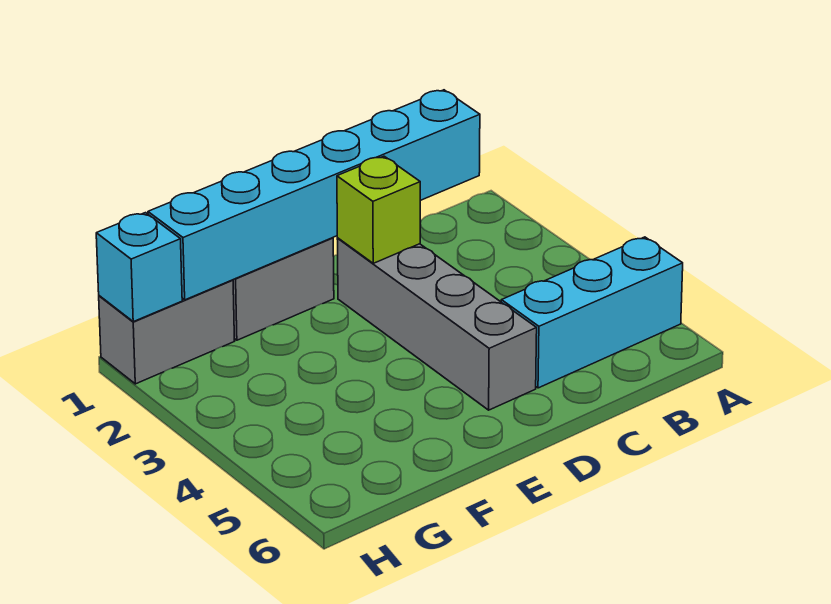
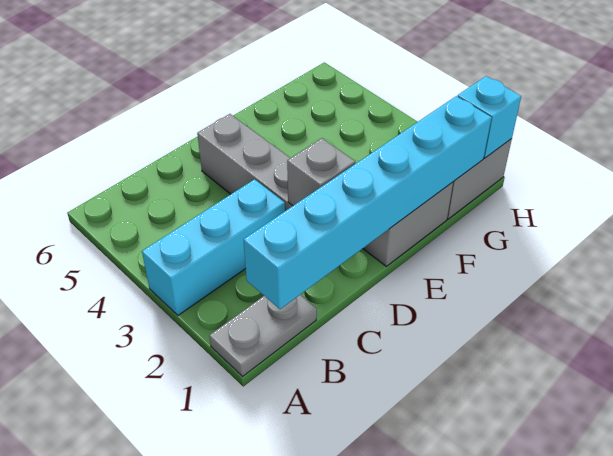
none -> grey plate A1:B1 level 1
cyan brick A5:C5 level 1 -> cyan brick A3:C3 level 1
lime brick D2 level 2 -> grey brick D2 level 2

